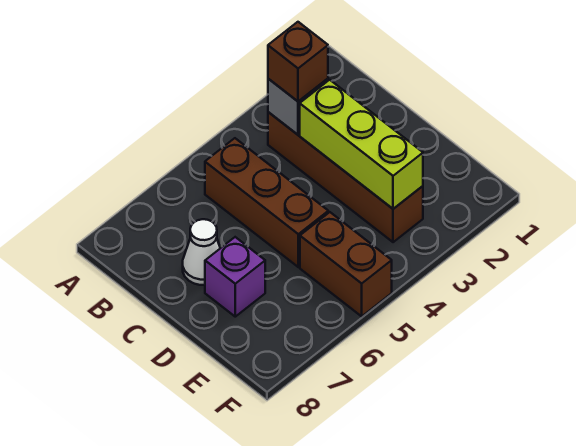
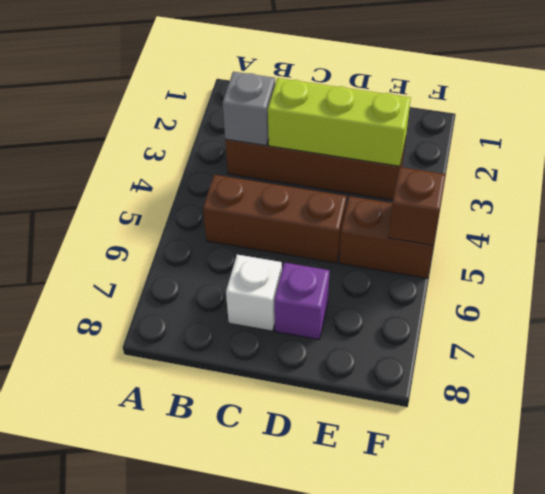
brown brick B3 level 3 -> brown brick F5 level 2
white cone C7 level 1 -> white brick C7 level 1

